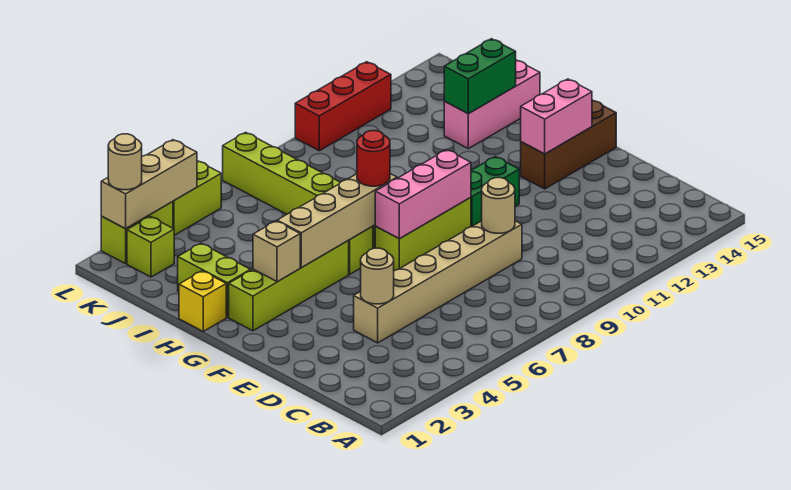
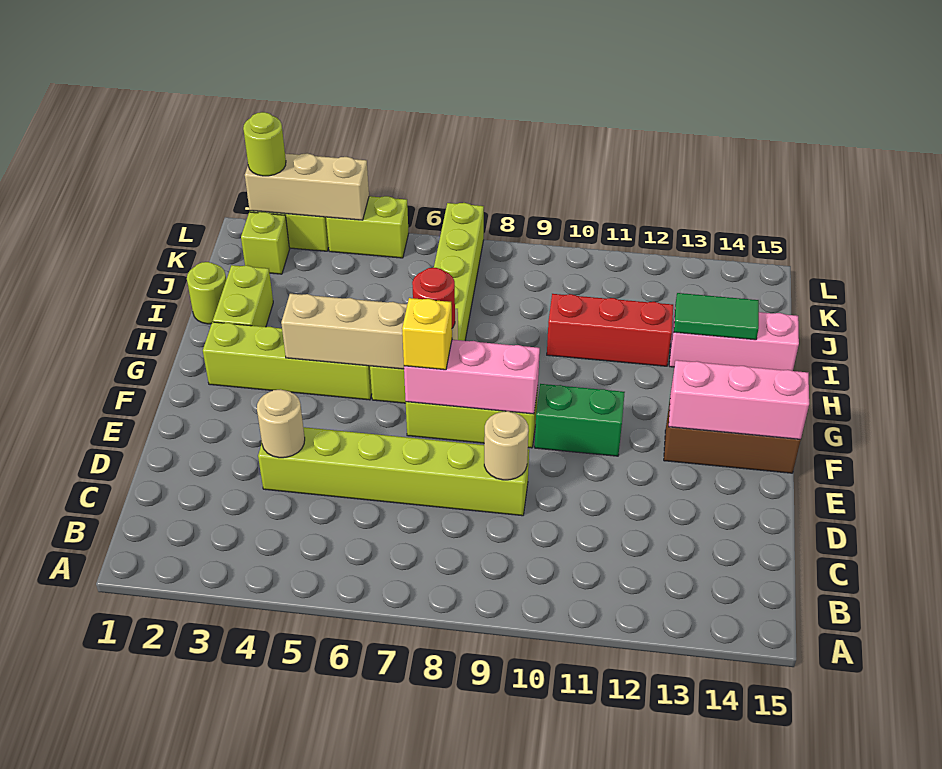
tan brick D4:D9 level 1 -> lime brick D4:D9 level 1
pink brick F13:F14 level 2 -> pink brick F13:F15 level 2
tan brick G3 level 2 -> none
yellow brick H1 level 1 -> yellow brick F7 level 3
none -> lime round brick I1 level 1
green brick I13:I14 level 2 -> green tile I13:I14 level 2
tan round brick L2 level 3 -> lime round brick L2 level 3
red brick L10:L12 level 1 -> red brick I10:I12 level 1

